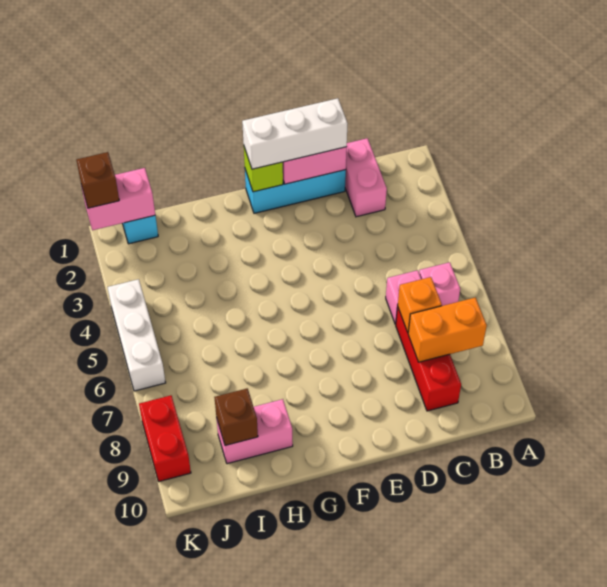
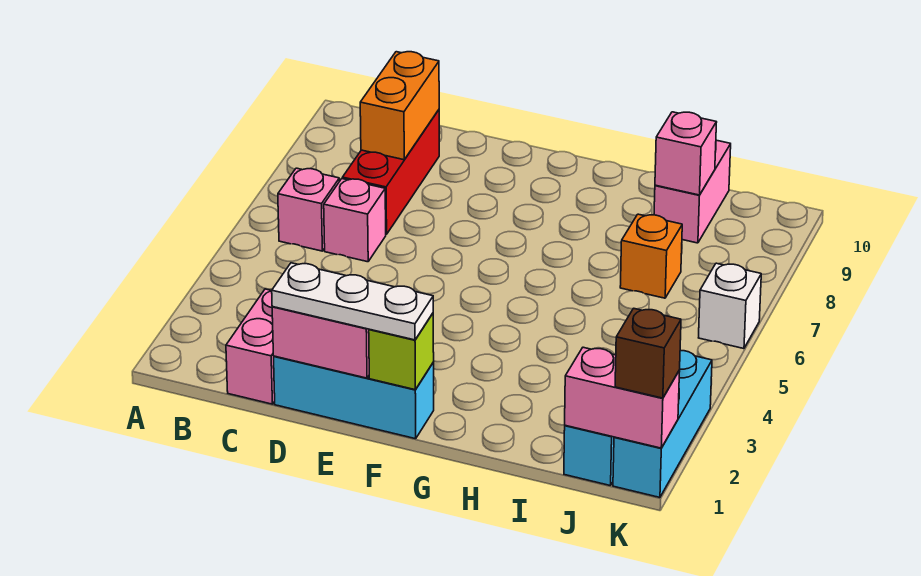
orange brick B8:C8 level 2 -> orange brick C8:C9 level 2
orange brick C7 level 2 -> orange brick I7 level 1
white brick D1:F1 level 3 -> white plate D1:F1 level 3
pink brick H9:I9 level 1 -> pink brick I9:I10 level 1
brown brick I9 level 2 -> pink brick I9 level 2
none -> cyan brick K1:K3 level 1
white brick K4:K6 level 1 -> white brick K6 level 1
red brick K8:K9 level 1 -> none

